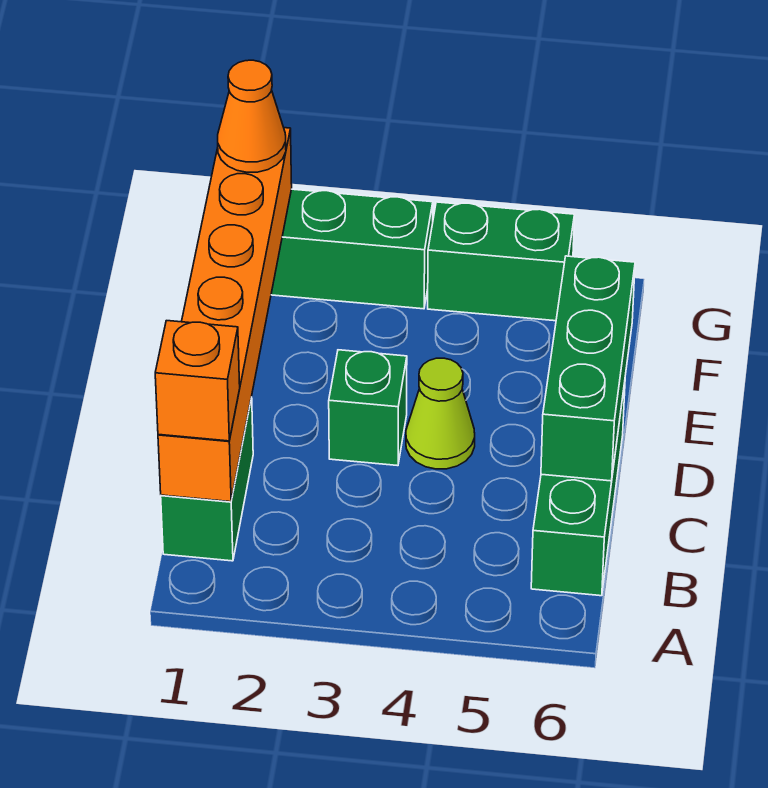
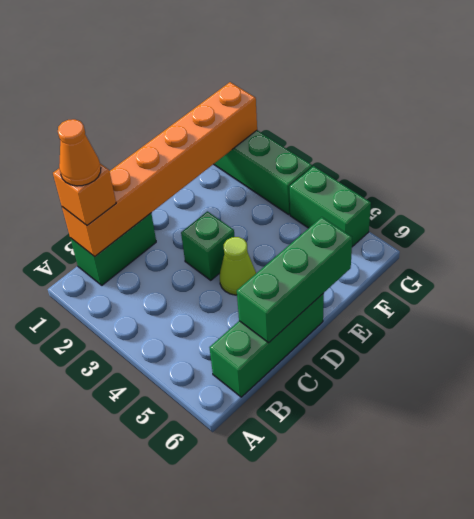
orange cone G1 level 3 -> orange cone B1 level 4

